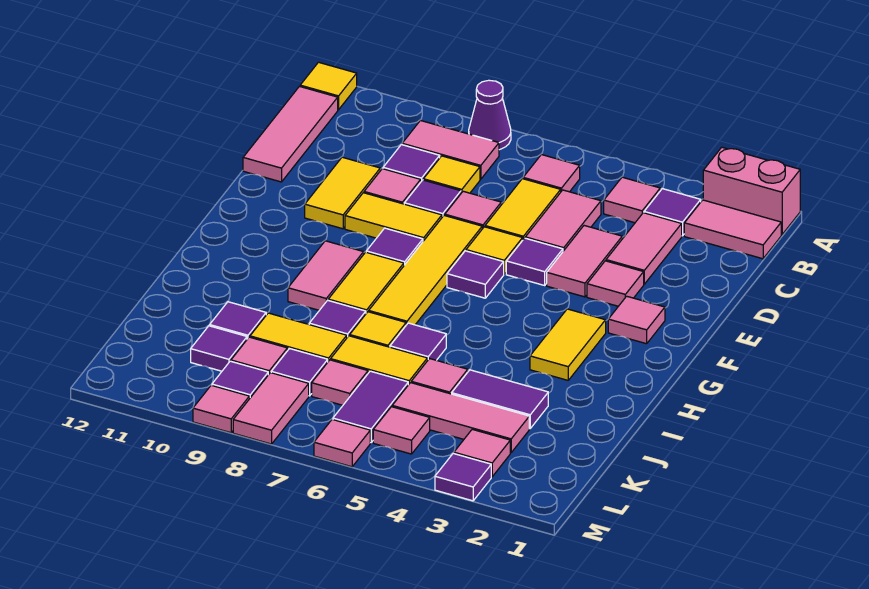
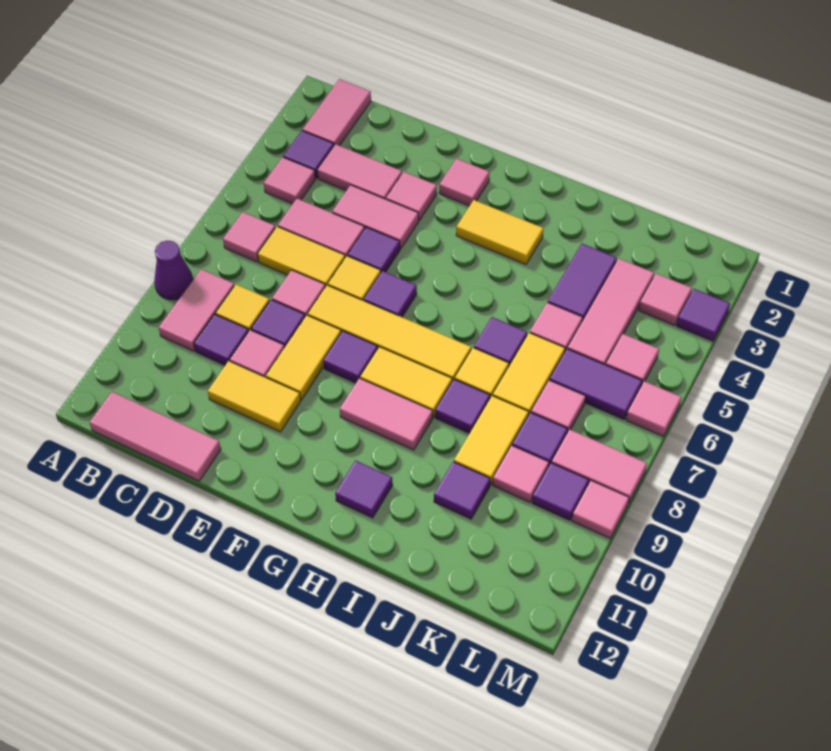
pink brick A1:A2 level 1 -> none
yellow tile A12 level 1 -> none
purple tile K10 level 1 -> purple tile H11 level 1

